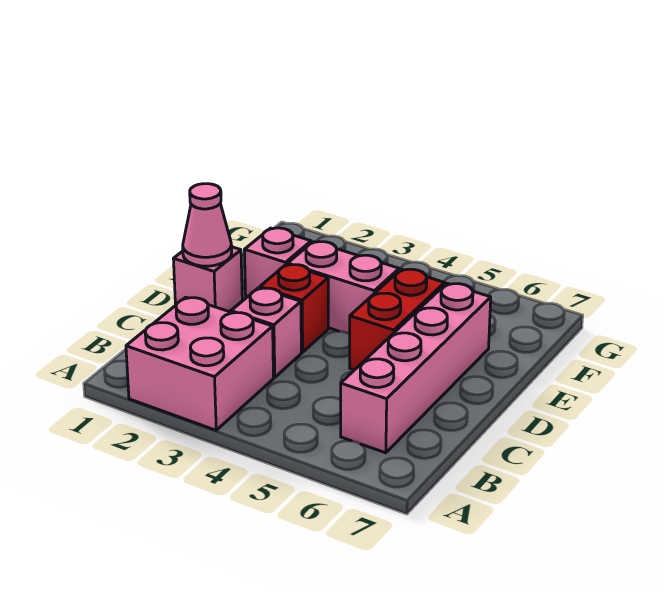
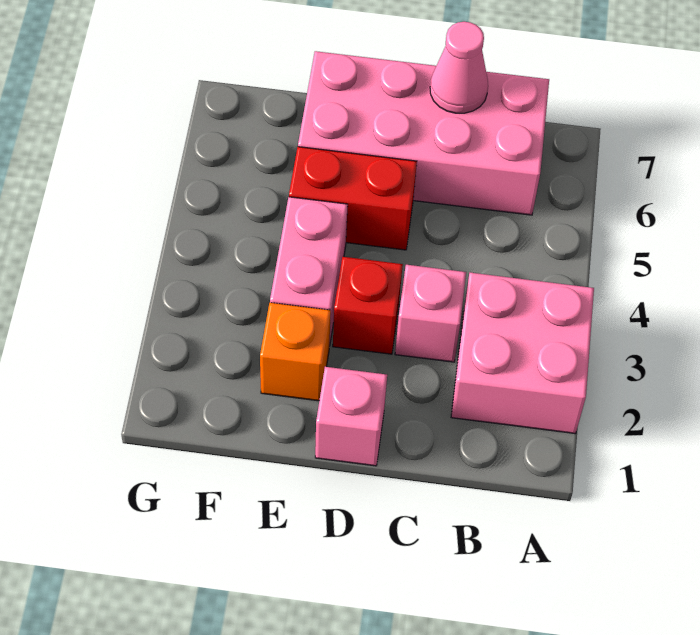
pink brick B6:E6 level 1 -> pink brick B6:E7 level 1
pink cone D1 level 2 -> pink cone C7 level 2
pink brick E2 level 1 -> orange brick E2 level 1

